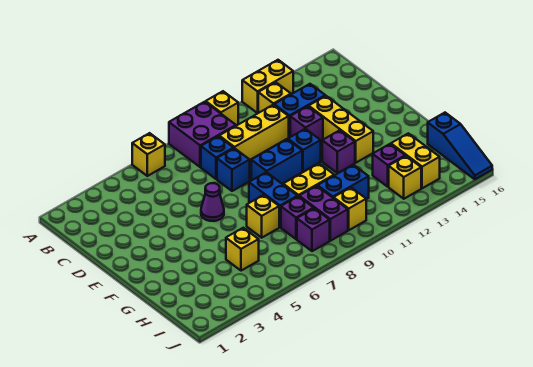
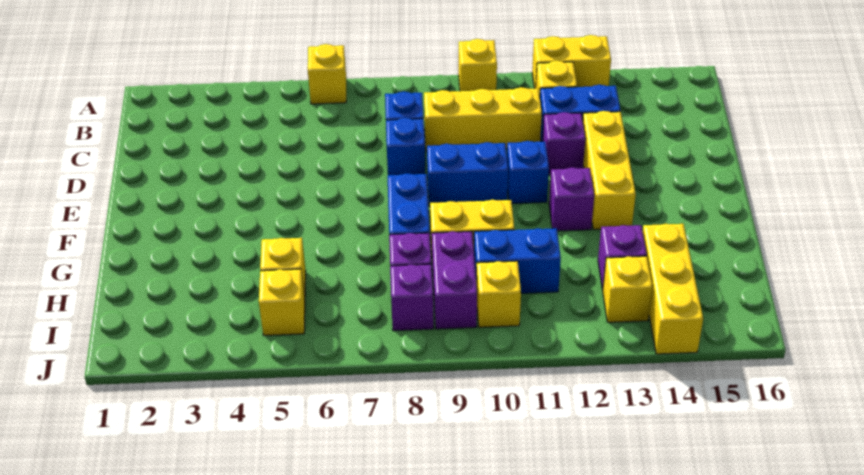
purple brick A8:B9 level 1 -> none
purple cone E6 level 1 -> none
yellow brick G7 level 1 -> yellow brick I5 level 1
yellow brick H14:I14 level 1 -> yellow brick H14:J14 level 1
blue slope H16:J16 level 1 top H -> none

